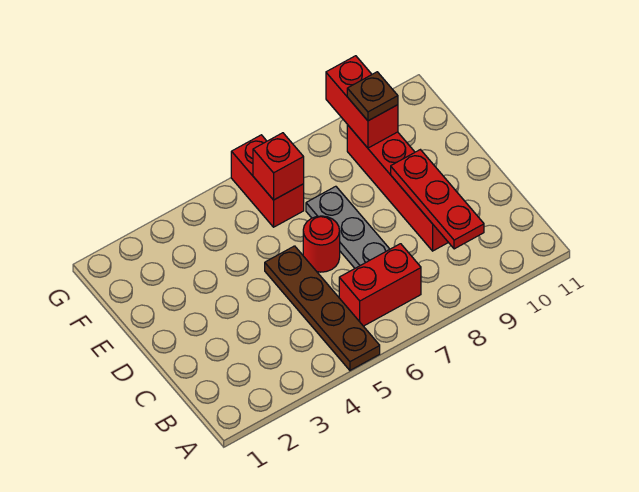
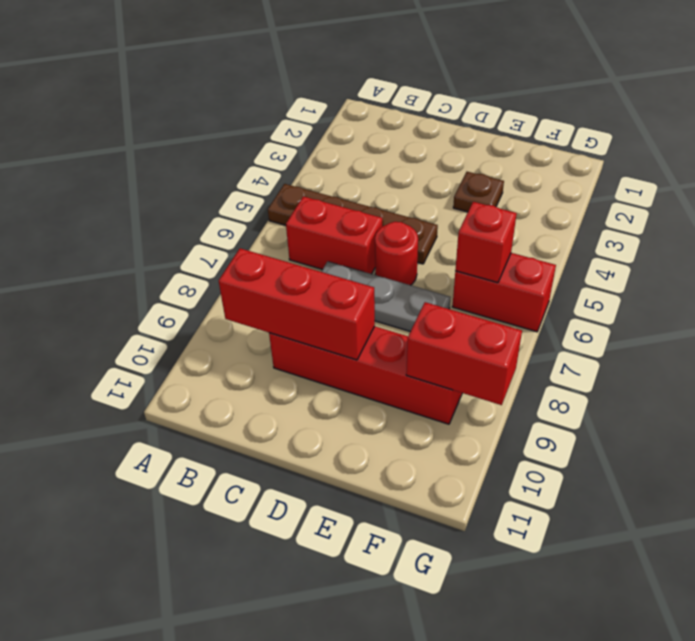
red brick B6:B7 level 1 -> red brick B6:C6 level 1
red plate B9:D9 level 2 -> red brick B9:D9 level 2
brown plate F9 level 3 -> brown plate E3 level 1

